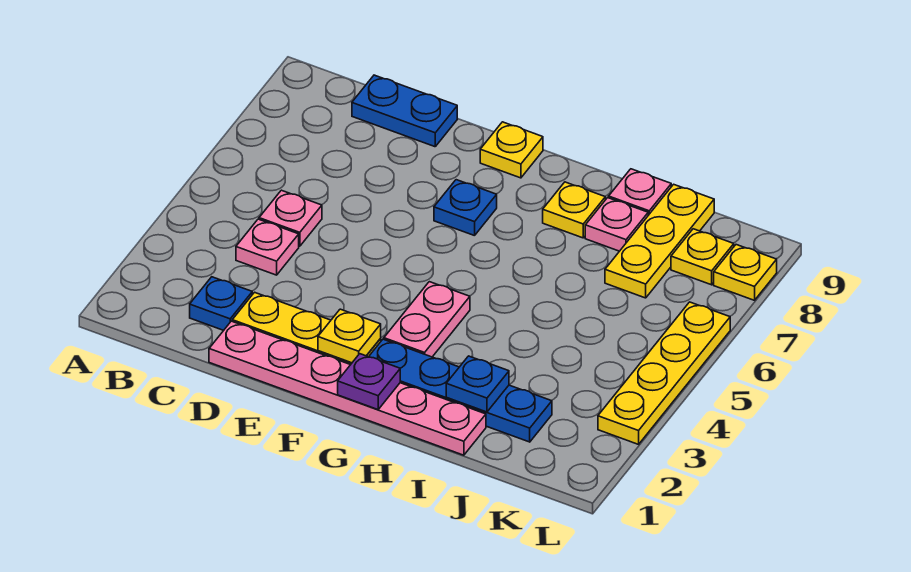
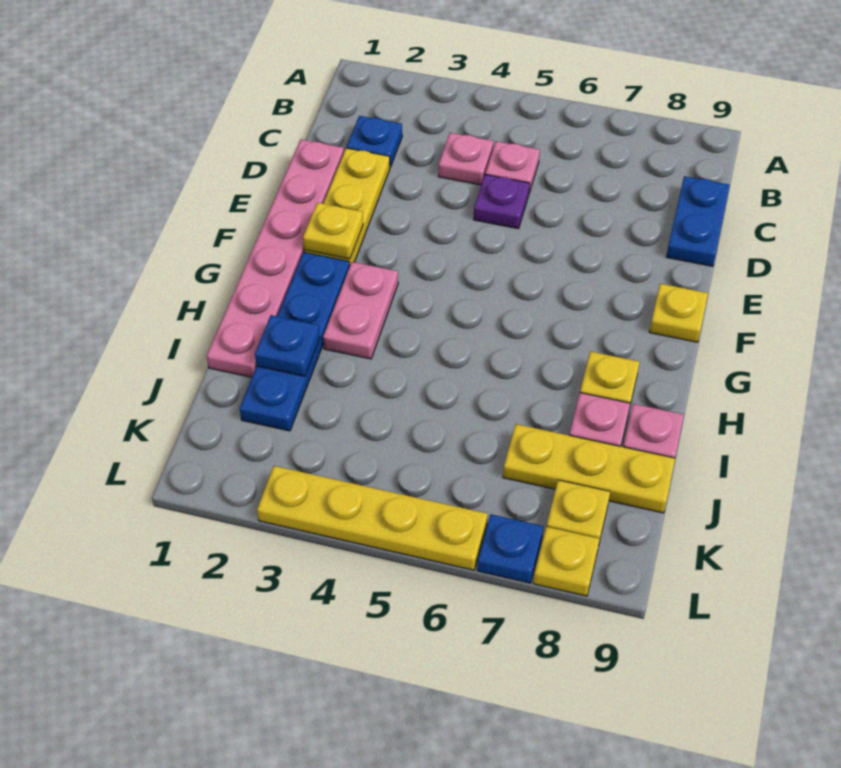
blue plate F7 level 1 -> blue plate L7 level 1
purple plate G1 level 2 -> purple plate D5 level 1
pink plate G3:G4 level 1 -> pink plate G3:H3 level 1

